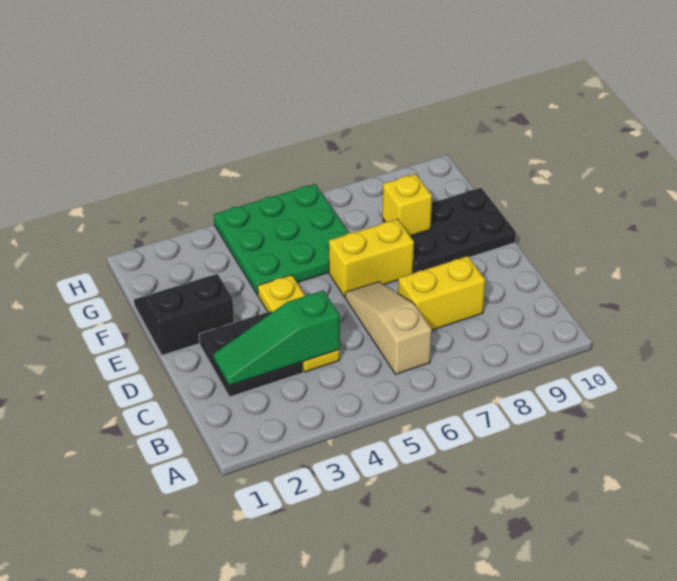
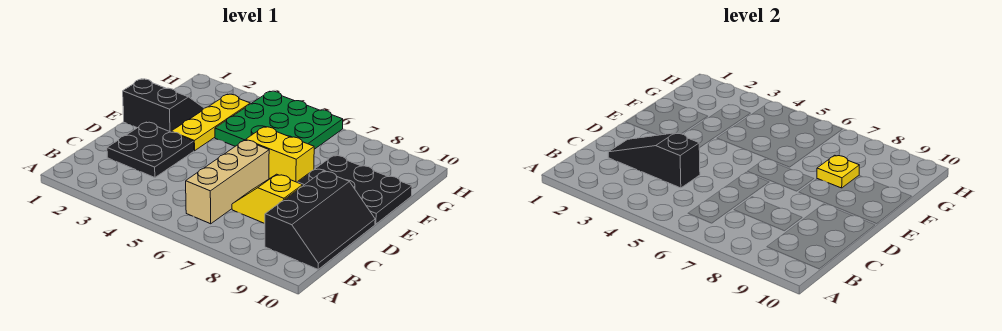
tan slope B6:D6 level 1 top B -> tan brick B6:D6 level 1
none -> black slope B9:D10 level 1 top 9
green slope C2:C4 level 2 top 4 -> black slope C2:C4 level 2 top 4
yellow plate C4:E4 level 1 -> yellow plate E3:G3 level 1
yellow brick C7:C8 level 1 -> yellow slope C7:C8 level 1 top 8
yellow brick F8 level 2 -> yellow plate F8 level 2

